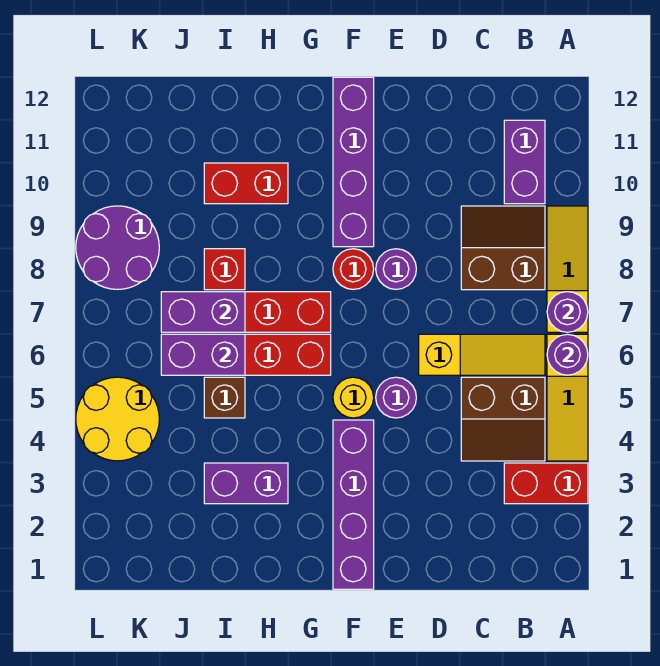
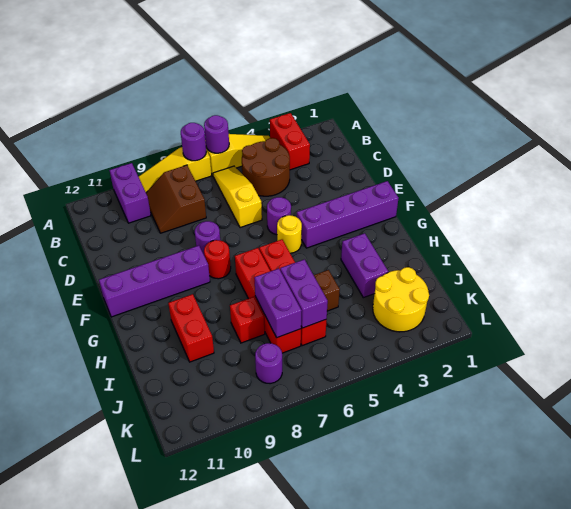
brown slope B4:C5 level 1 top 5 -> brown round brick B4:C5 level 1
purple brick B10:B11 level 1 -> purple brick A10:B10 level 1
yellow round brick K4:L5 level 1 -> yellow round brick J2:K3 level 1
purple round brick K8:L9 level 1 -> purple round brick K8 level 1

